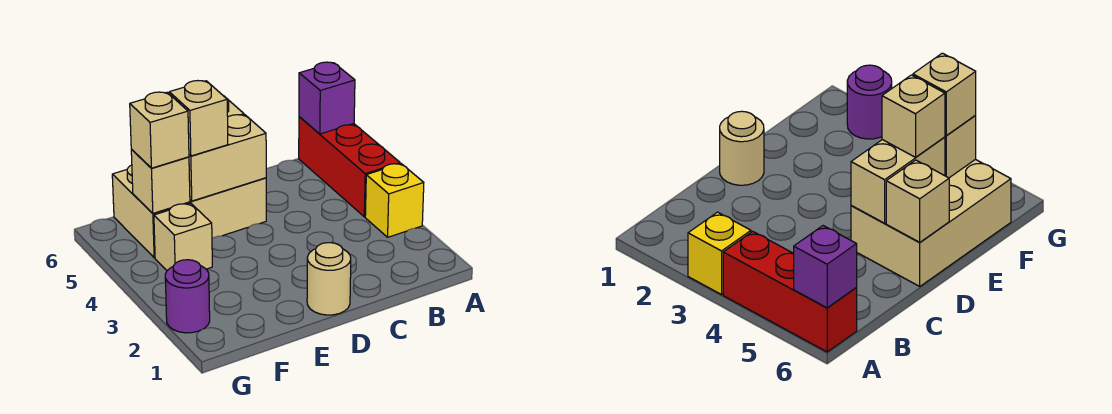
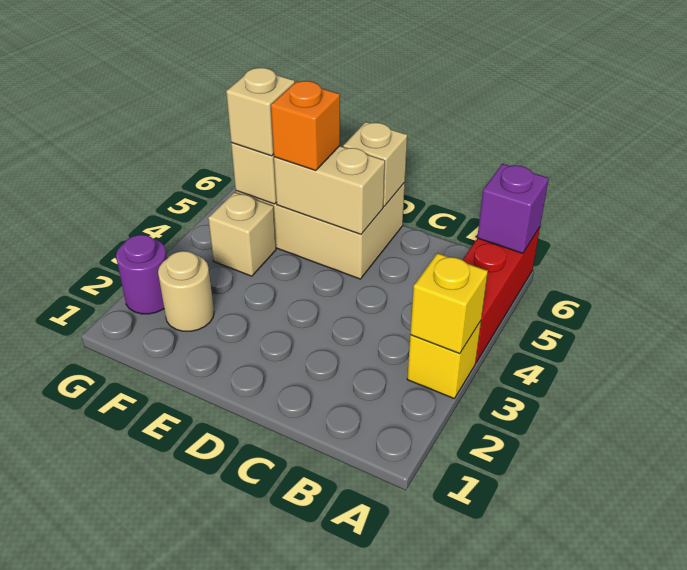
none -> yellow brick A3 level 2
tan round brick D1 level 1 -> tan round brick F2 level 1
tan brick E5 level 3 -> orange brick E5 level 3

